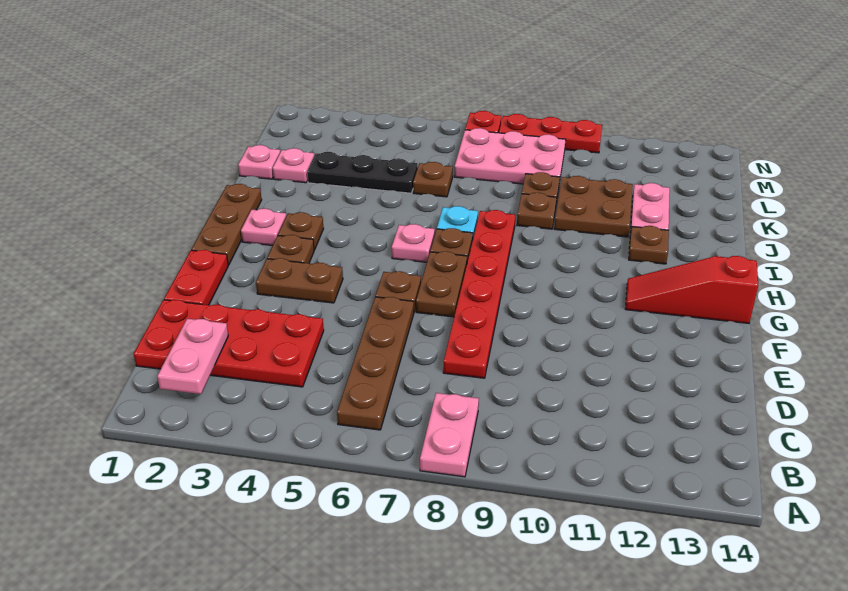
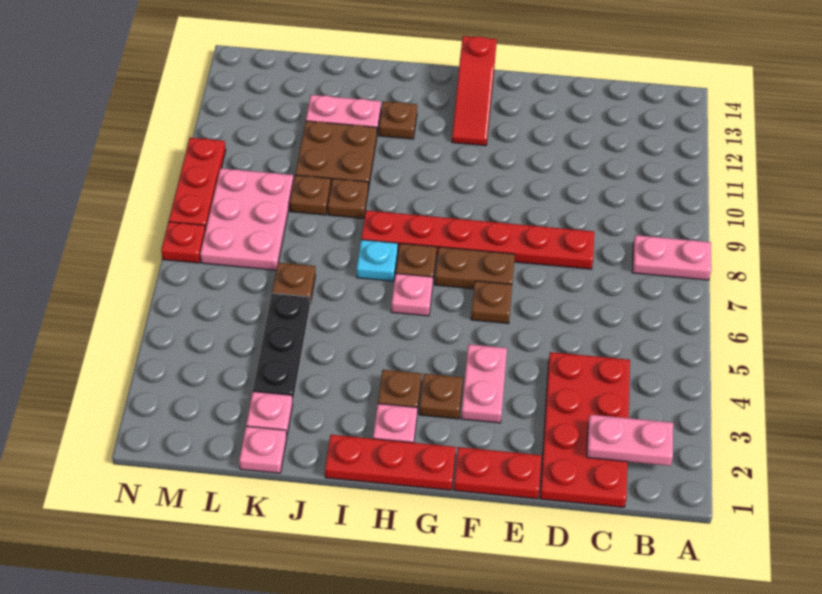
brown plate B6:E6 level 1 -> none
brown plate F3:F4 level 1 -> pink plate F3:F4 level 1
brown plate G1:I1 level 1 -> red plate G1:I1 level 1

